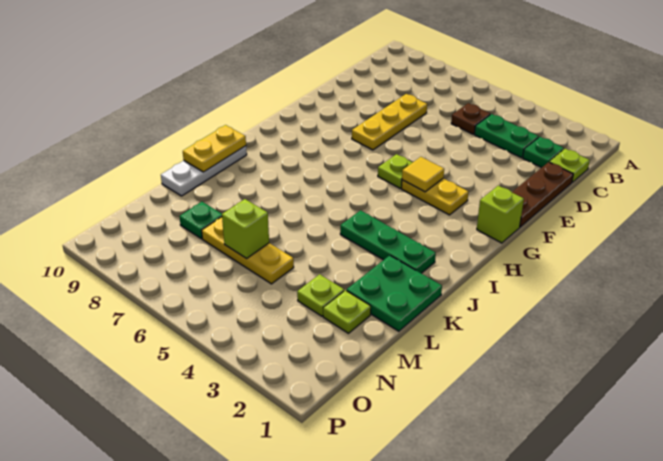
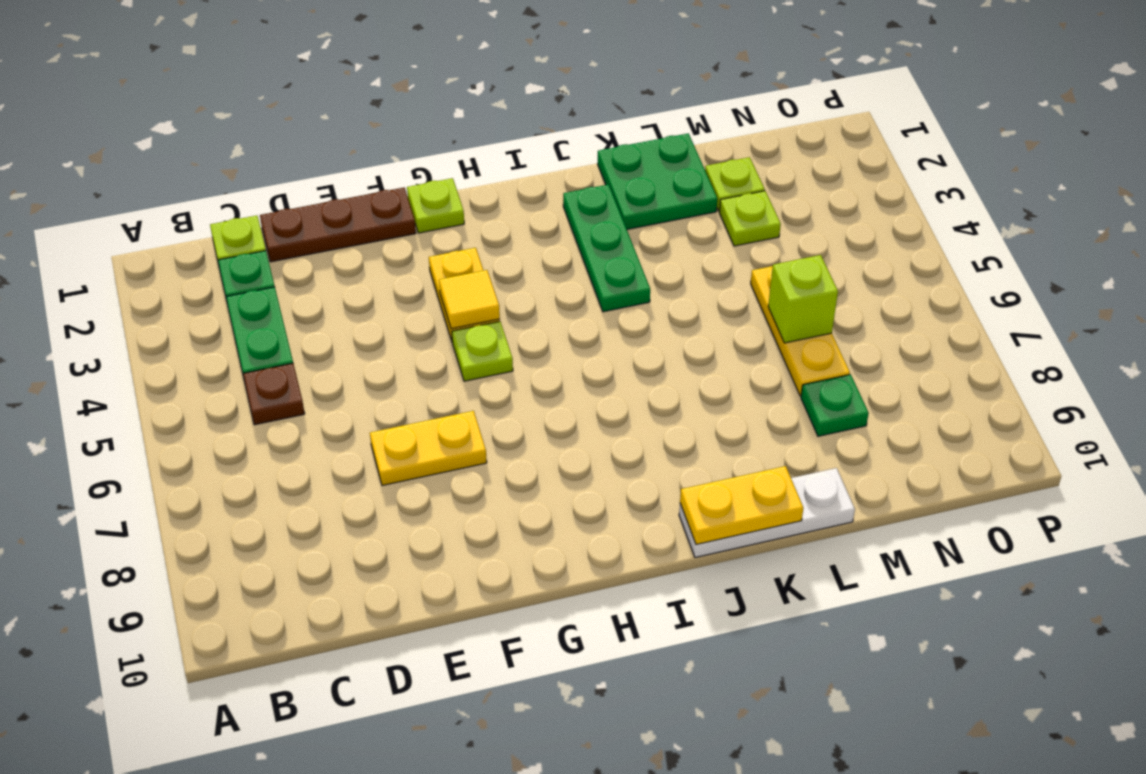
yellow plate D7:F7 level 1 -> yellow plate E7:F7 level 1
lime brick G1 level 1 -> lime plate G1 level 1

